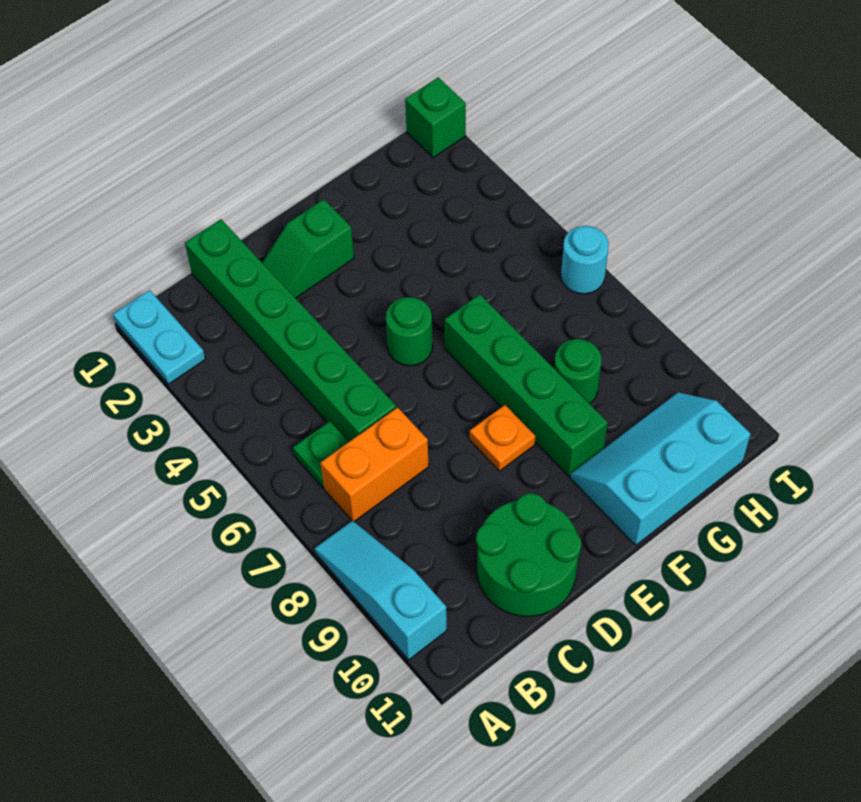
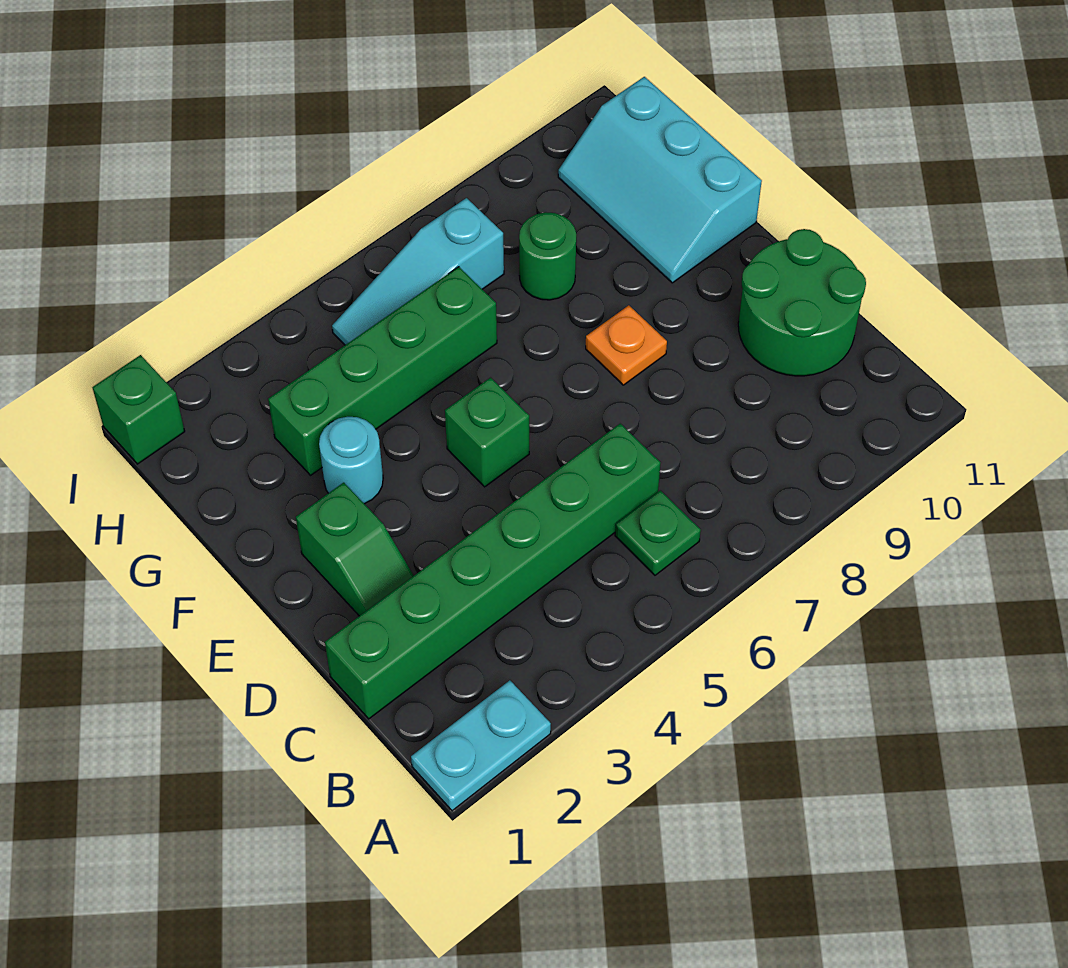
cyan slope A8:A10 level 1 top 10 -> cyan slope H5:H7 level 1 top 7
orange brick B7:C7 level 1 -> none
green round brick E5 level 1 -> green brick E5 level 1
green brick F6:F9 level 1 -> green brick G3:G6 level 1
cyan round brick I6 level 1 -> cyan round brick F3 level 1

